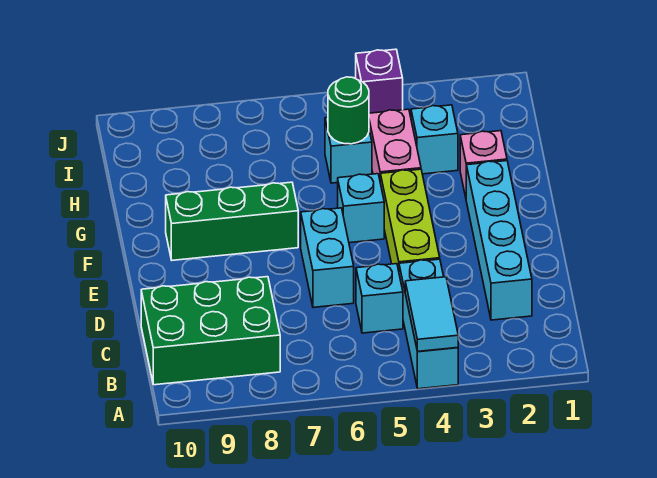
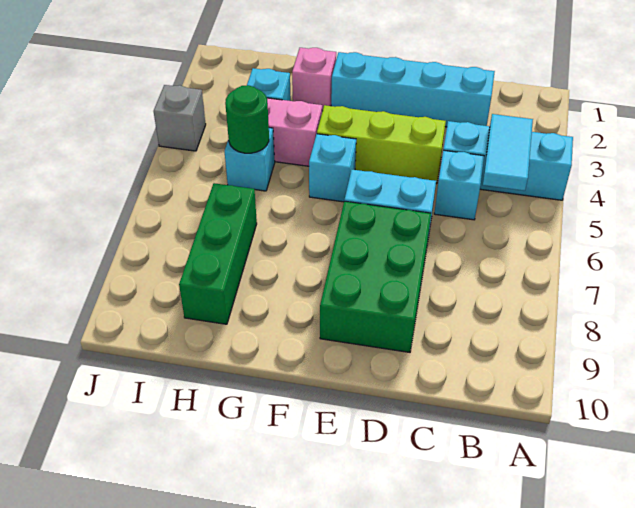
cyan tile A4:B4 level 2 -> cyan tile B4:B5 level 2
green brick B8:C10 level 1 -> green brick D7:E9 level 1
green brick F7:F9 level 1 -> green brick H7:H9 level 1
purple brick J4 level 1 -> grey brick J4 level 1

